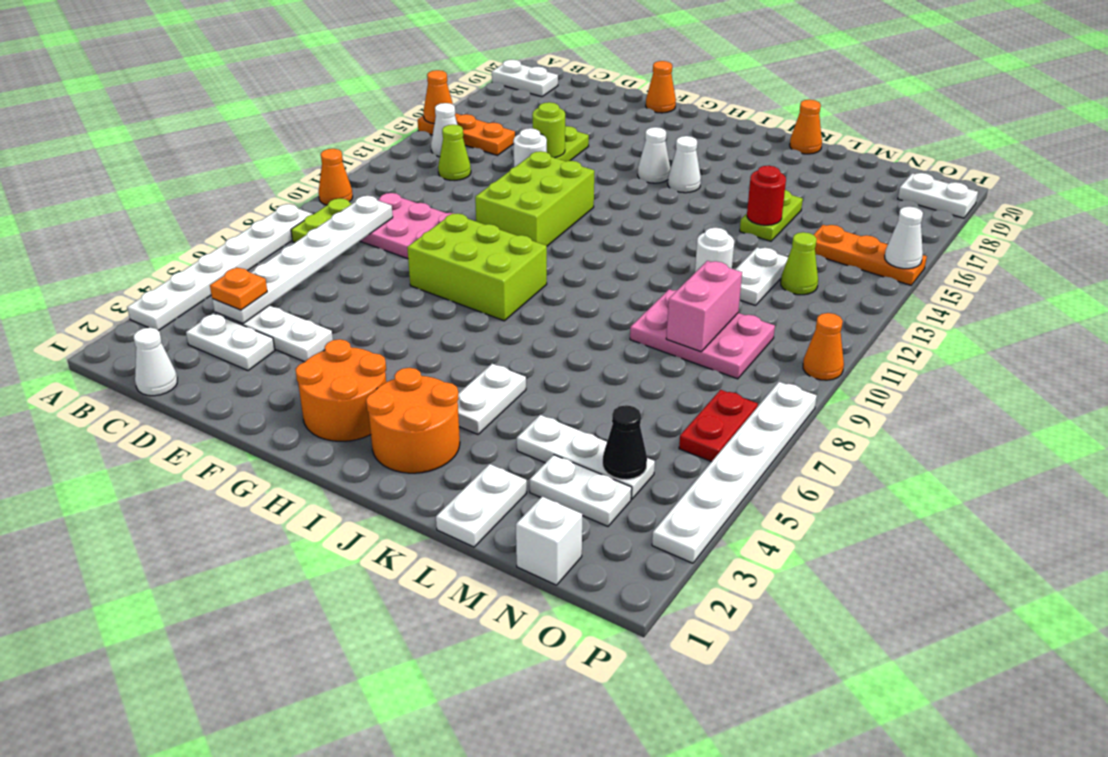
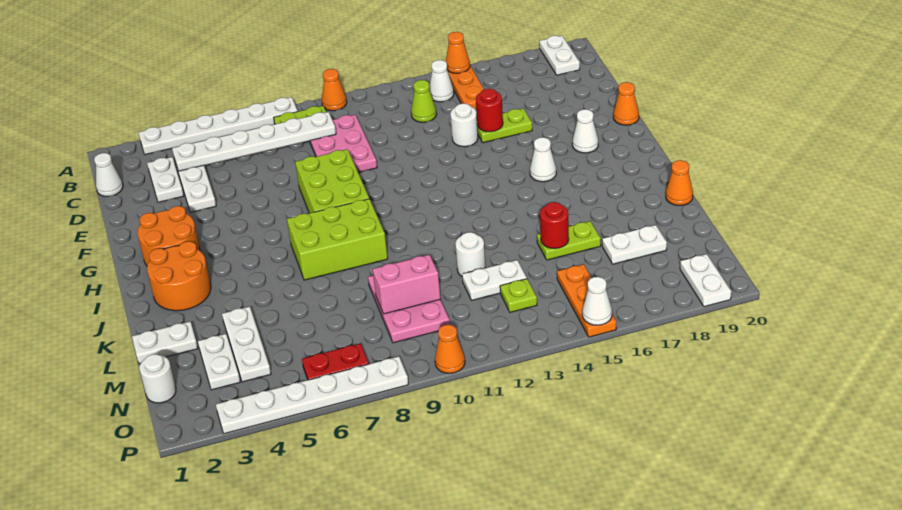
orange plate C4 level 3 -> none
lime round brick E15 level 2 -> red round brick E15 level 2
lime brick F11:G13 level 1 -> lime brick I7:J9 level 1
white cone I16 level 1 -> white cone G18 level 1
white plate J4:J5 level 1 -> white plate M17:M18 level 1
white brick N1 level 1 -> white round brick N1 level 1
black cone N4 level 2 -> none
lime cone N13 level 1 -> lime plate N13 level 1

